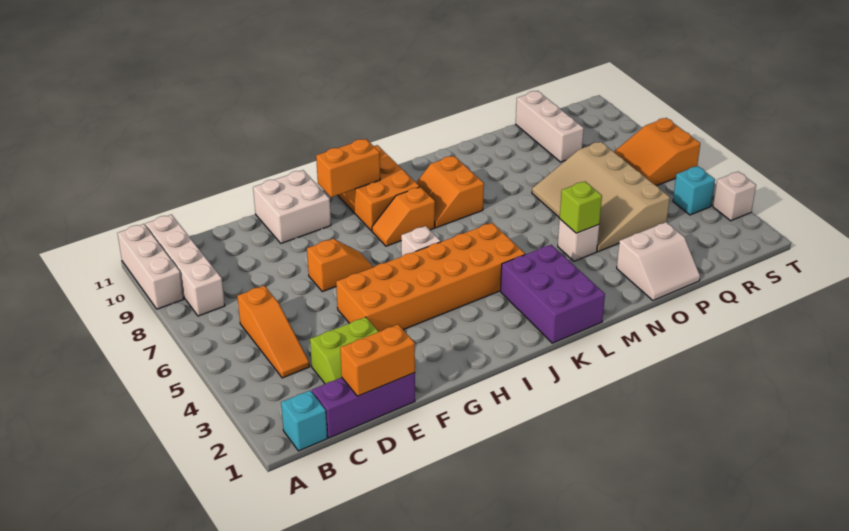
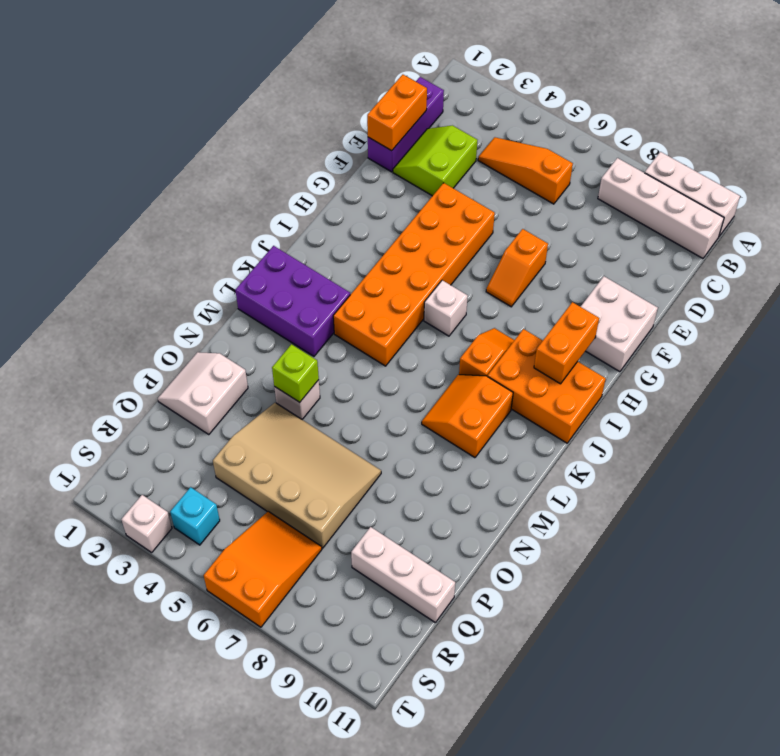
cyan brick B1 level 1 -> none
orange slope K8:L9 level 1 top L -> orange slope K8:L9 level 1 top 9

